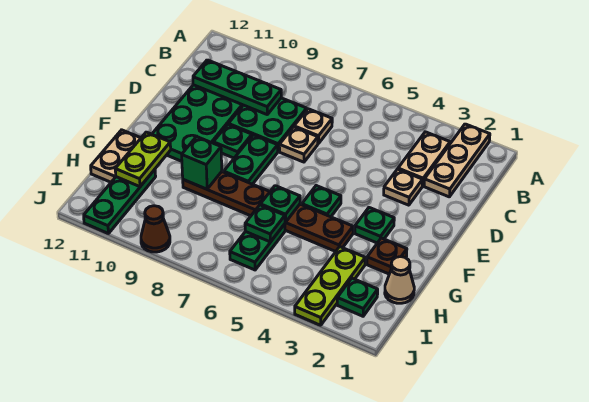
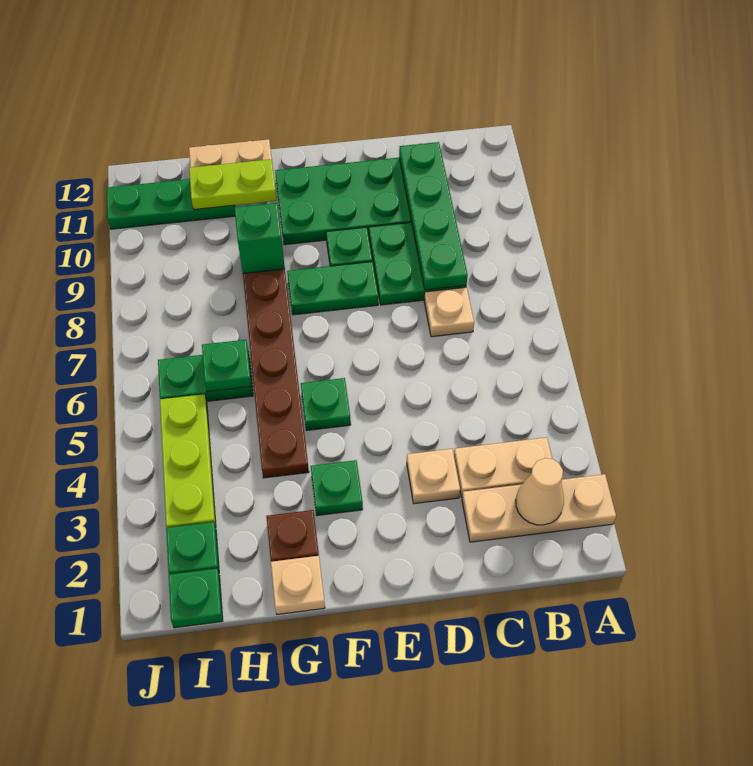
green plate C9:C11 level 2 -> green plate C8:C11 level 2
tan plate D7 level 1 -> tan plate G1 level 1
green plate G6 level 2 -> green plate I1 level 1
tan cone H1 level 1 -> tan cone B2 level 2
lime plate H3:J3 level 1 -> lime plate I3:I5 level 1
brown cone J9 level 1 -> none

